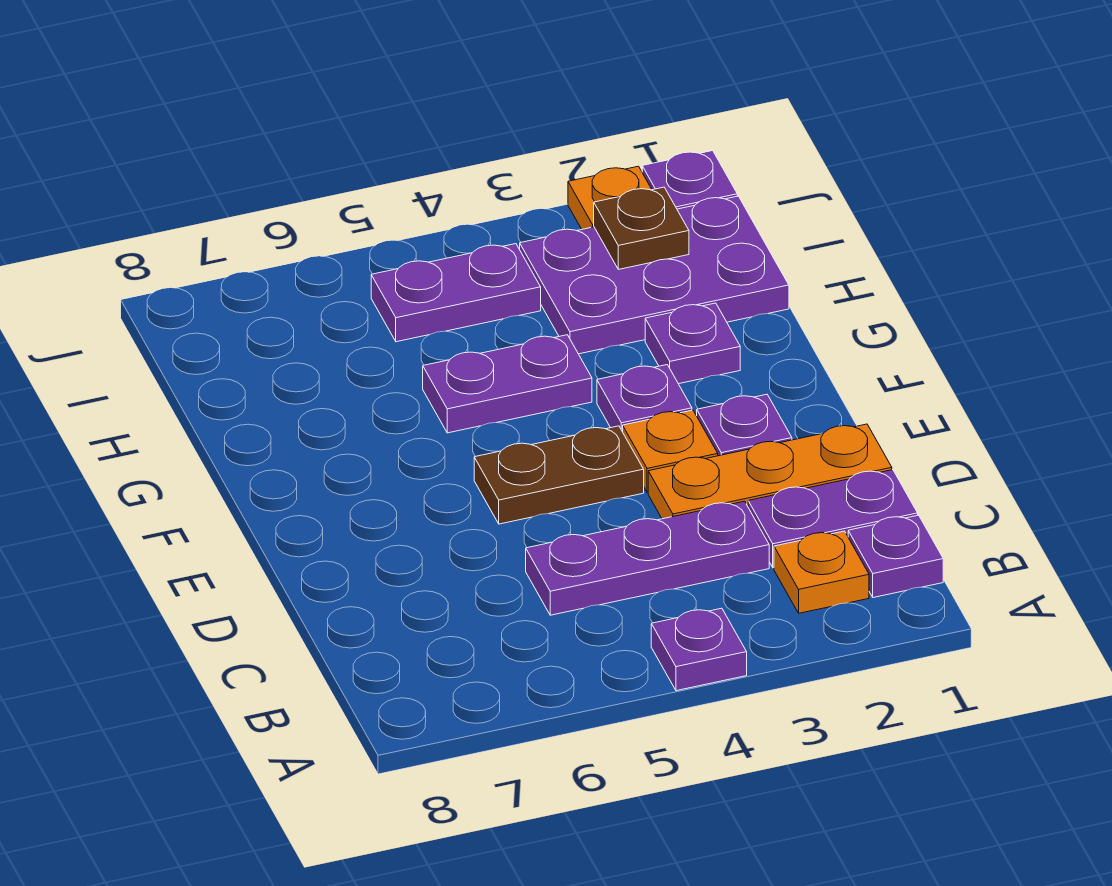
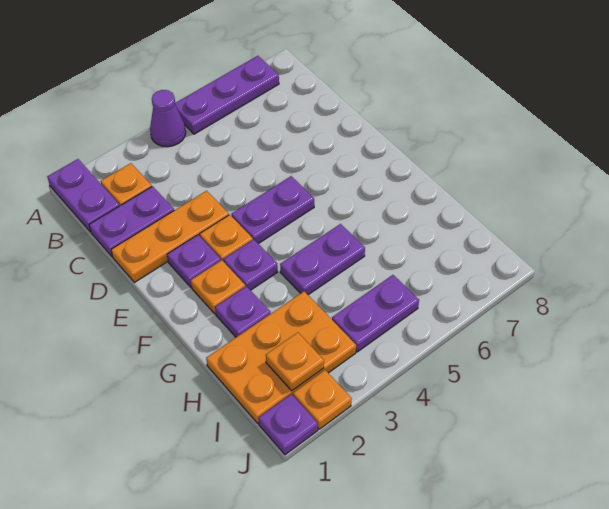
purple plate A4 level 1 -> purple cone A4 level 1
purple plate B1 level 1 -> purple plate A1:B1 level 1
purple plate C3:C5 level 1 -> purple plate A5:A7 level 1
brown plate E4:E5 level 1 -> purple plate E4:E5 level 1
none -> orange plate F2 level 1
purple plate H1:I3 level 1 -> orange plate H1:I3 level 1
brown plate I2 level 2 -> orange plate I2 level 2

